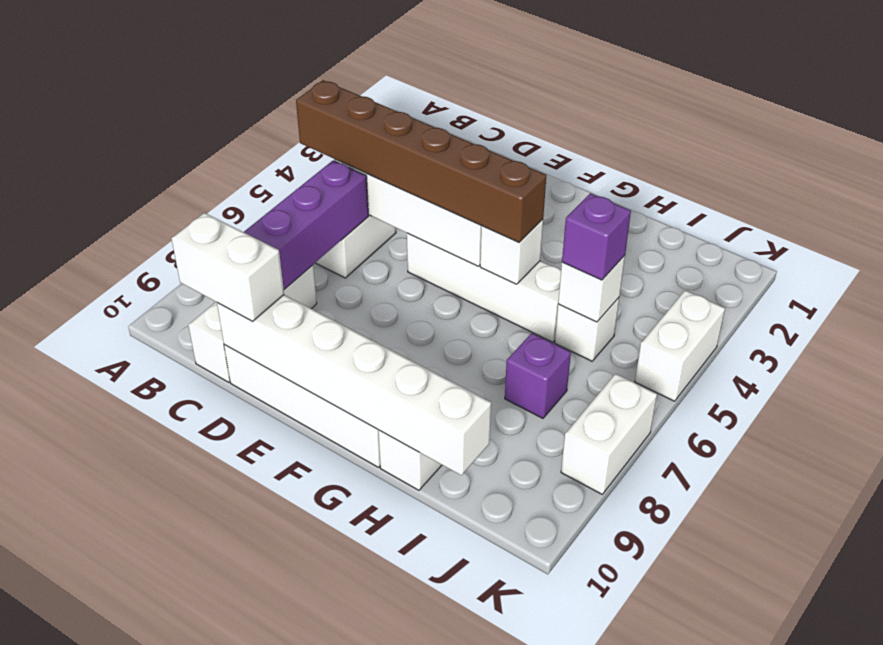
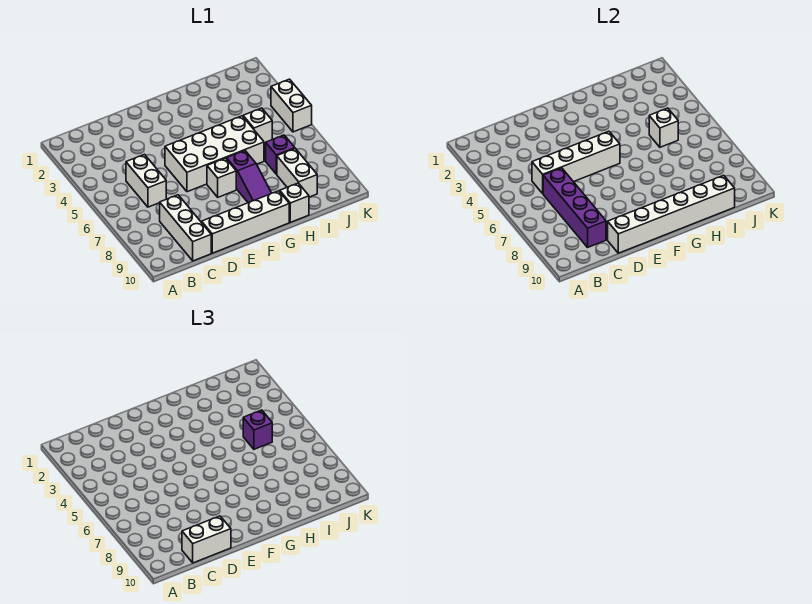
brown brick B5:G5 level 3 -> none
white brick E5:H5 level 1 -> white brick E5:H6 level 1
white brick G5 level 2 -> white brick F7 level 1
none -> purple slope G7:G9 level 1 top 7
white brick K7:K8 level 1 -> white brick I8:I9 level 1

